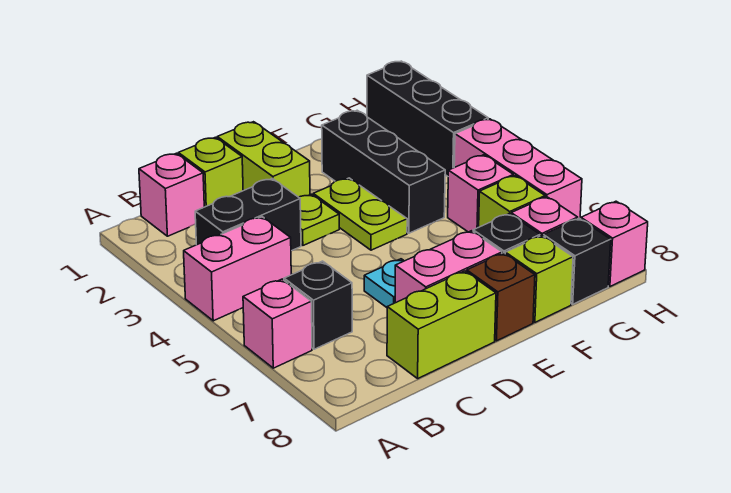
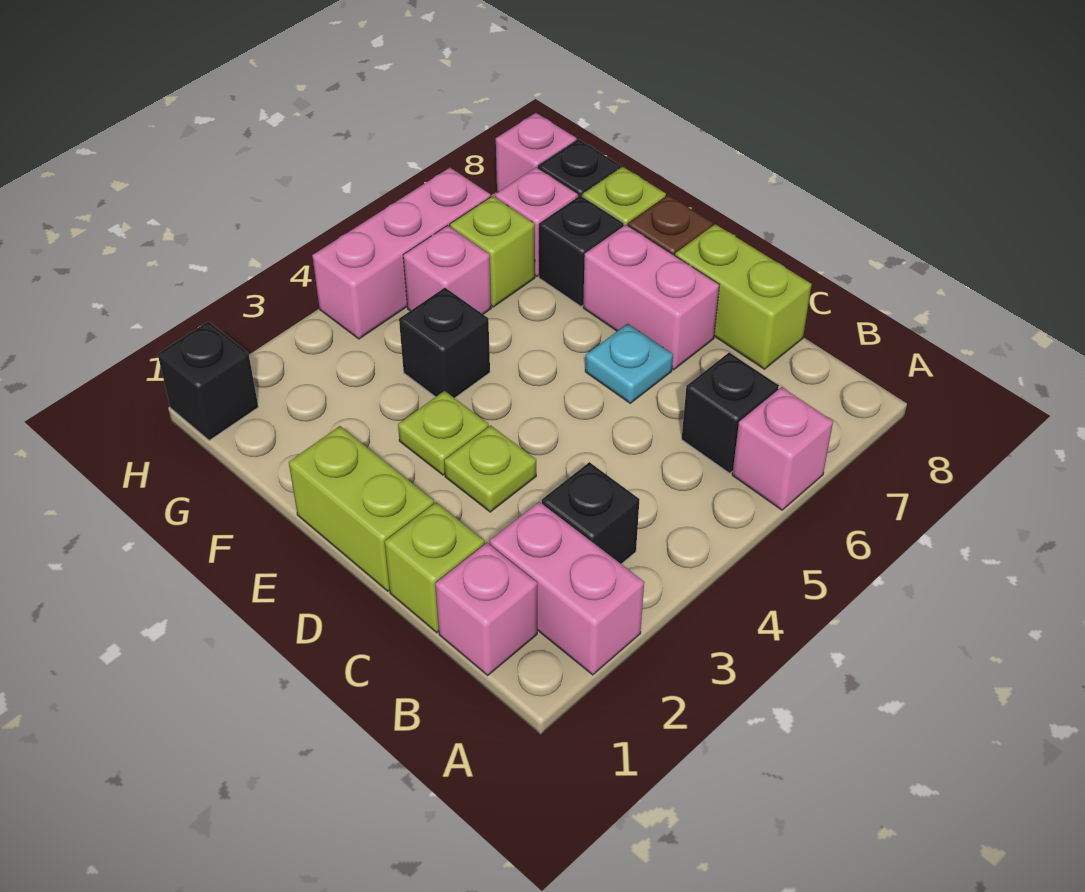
pink brick A4:B4 level 1 -> pink brick A2:B2 level 1
black brick B3:C3 level 1 -> black brick B3 level 1
lime brick D1:D2 level 1 -> lime brick D1:E1 level 1
lime plate E3:E4 level 1 -> lime plate E3 level 1
black brick F2:F4 level 1 -> black brick F4 level 1
black brick H1:H3 level 1 -> black brick H1 level 1

